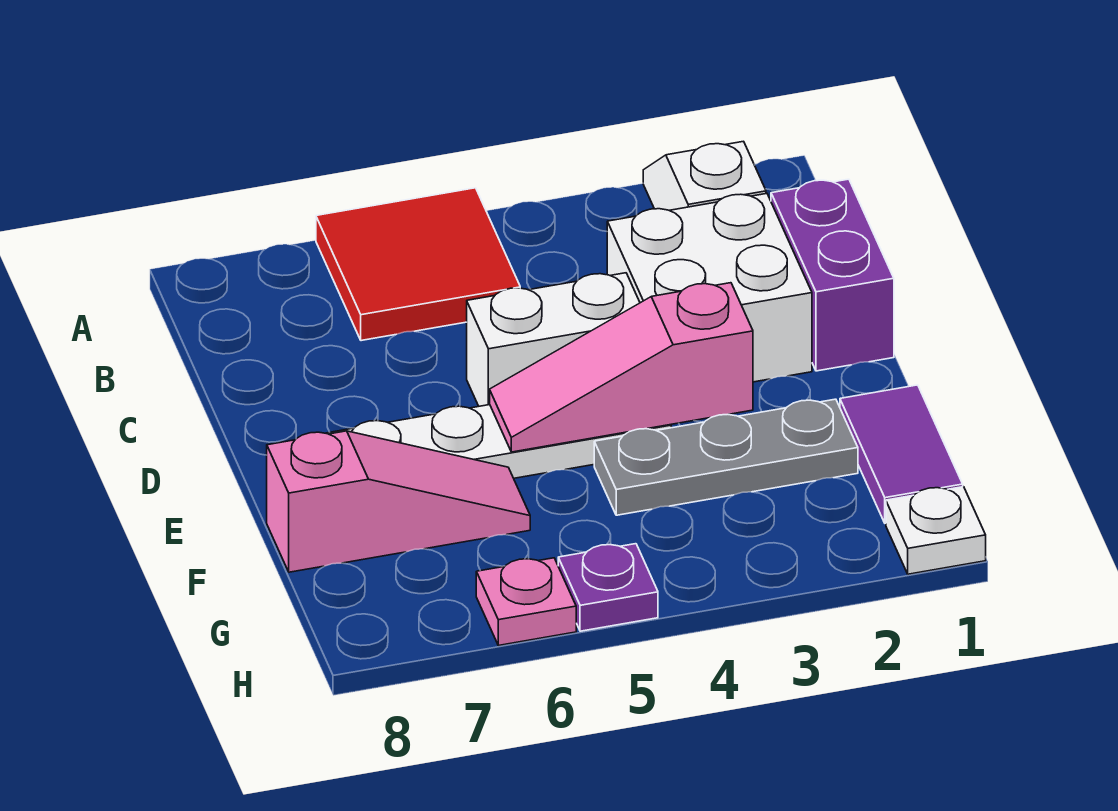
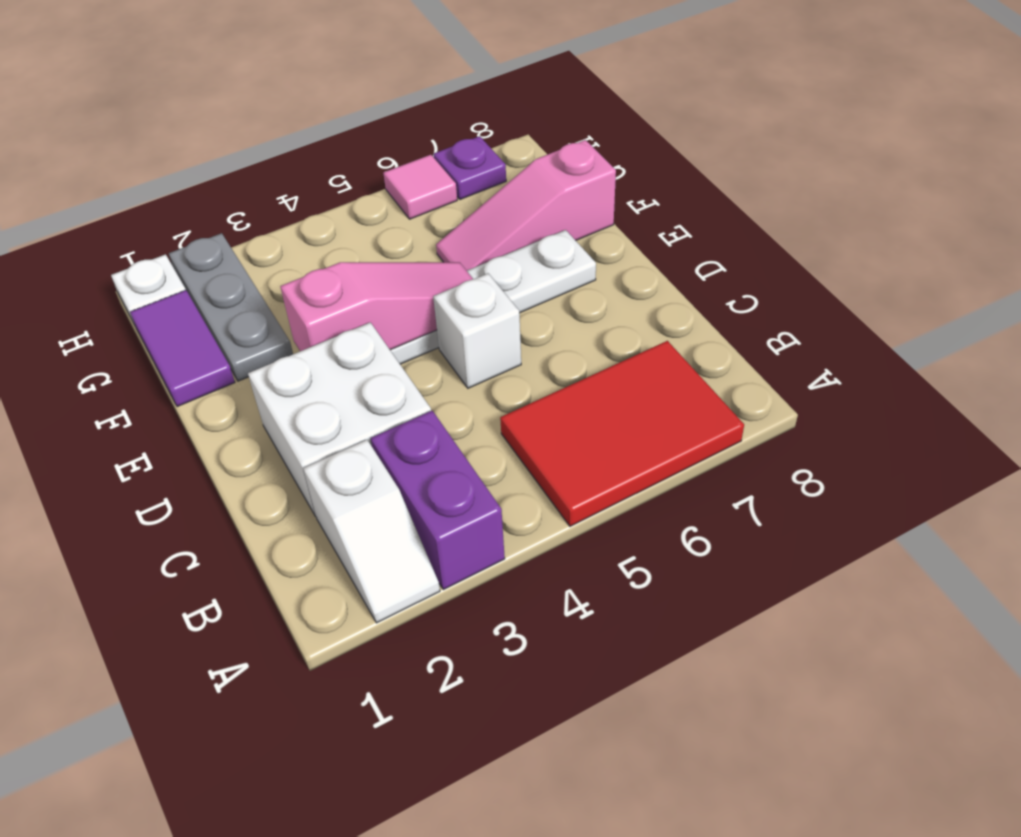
red tile A5:B6 level 1 -> red tile A5:B7 level 1
purple brick C1:D1 level 1 -> purple brick A3:B3 level 1
white brick D4:D5 level 1 -> white brick D5 level 1
grey plate F2:F4 level 1 -> grey plate F2:H2 level 1
purple plate H5 level 1 -> purple plate H7 level 1
pink plate H6 level 1 -> pink tile H6 level 1

